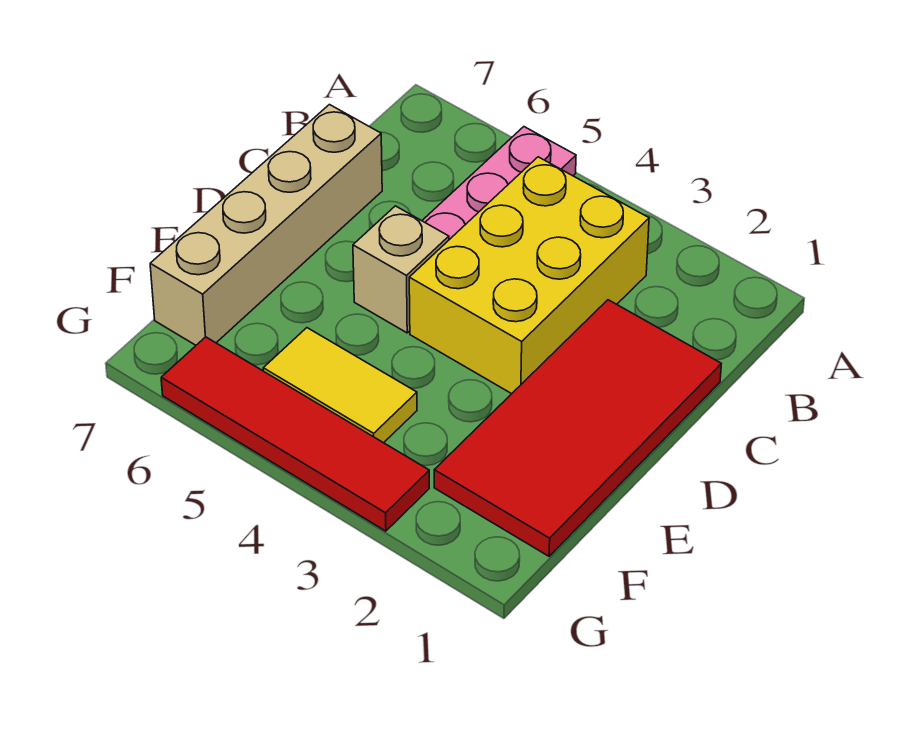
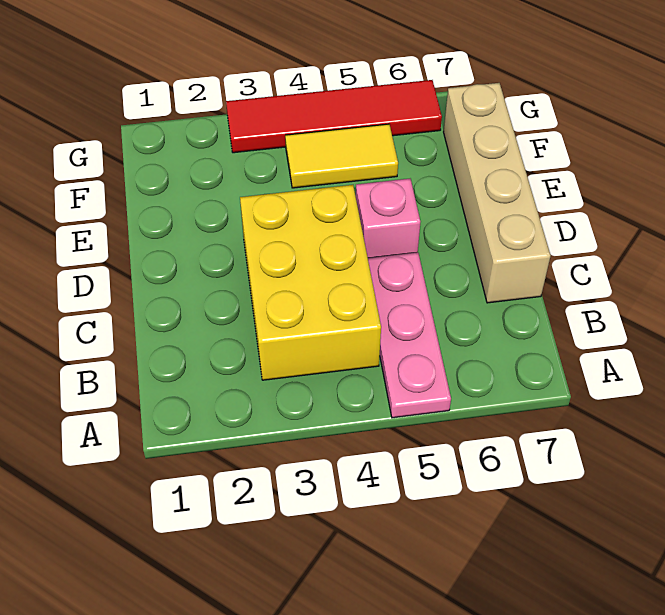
red tile C1:F2 level 1 -> none
tan brick D5 level 1 -> pink brick D5 level 1

